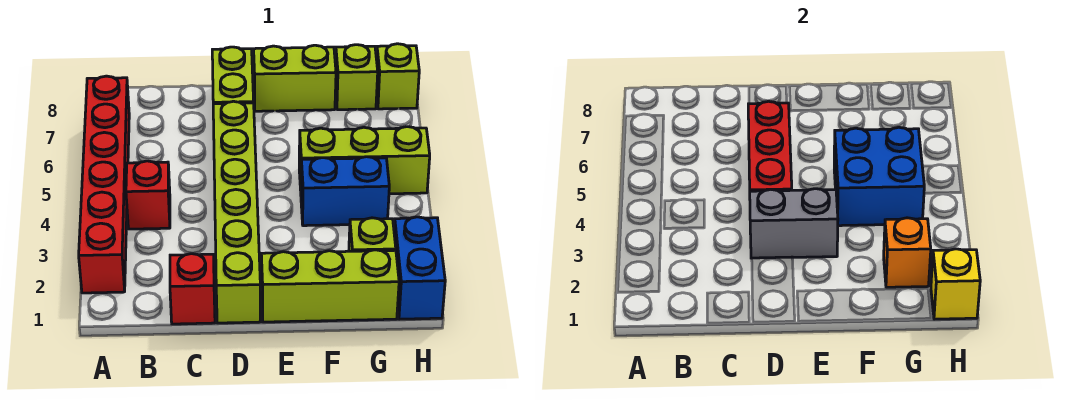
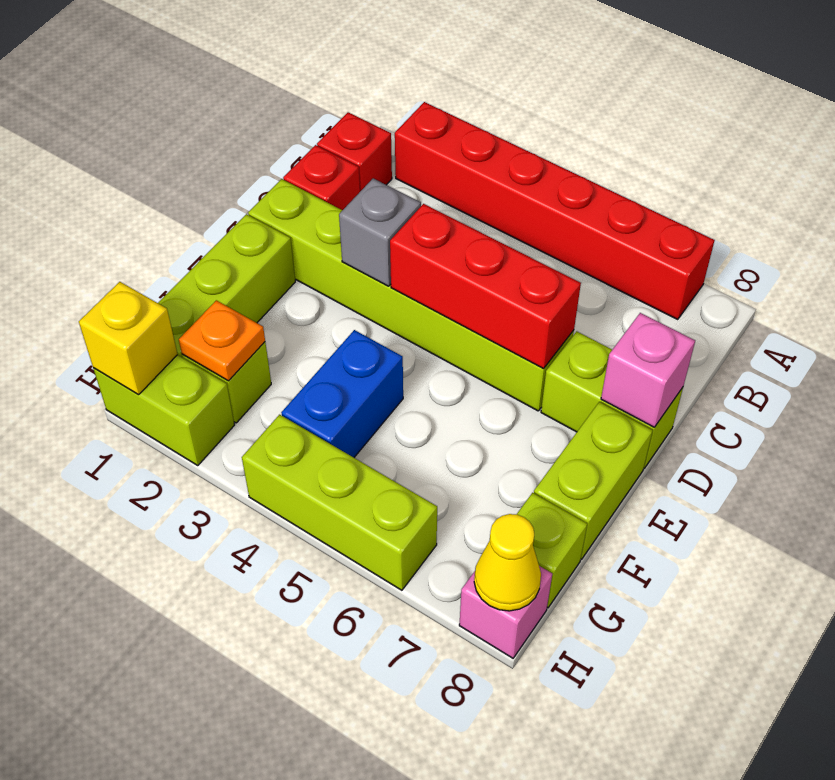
red brick B4 level 1 -> red brick B1 level 1
grey brick D3:E3 level 2 -> grey brick D3 level 2
none -> pink brick D8 level 2
blue brick F4:G5 level 2 -> none
lime brick F5:H5 level 1 -> lime brick H4:H6 level 1
orange brick G2 level 2 -> orange plate G2 level 2
blue brick H1:H2 level 1 -> lime brick H1:H2 level 1
lime brick H8 level 1 -> pink brick H8 level 1
none -> yellow cone H8 level 2

